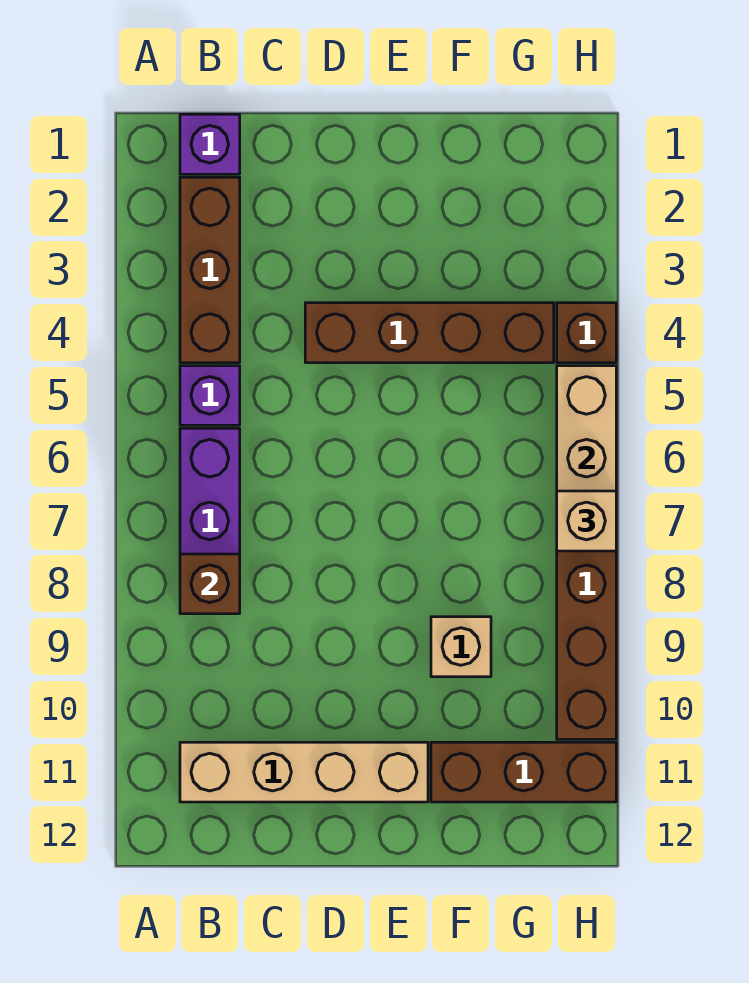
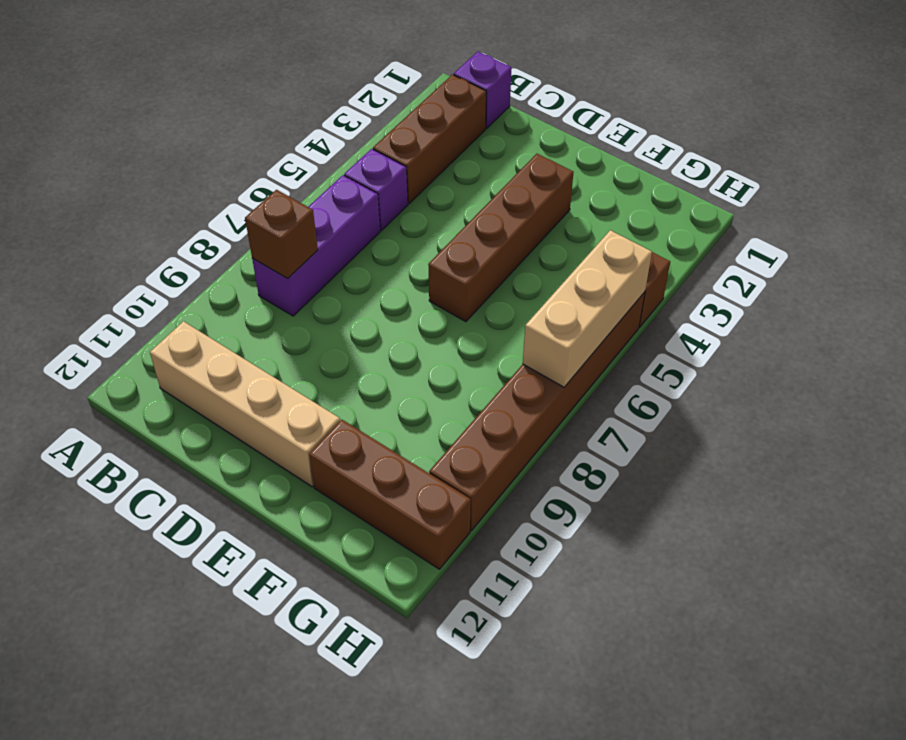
brown brick D4:G4 level 1 -> brown brick E3:E6 level 1
tan brick F9 level 1 -> none
tan brick H7 level 3 -> none

